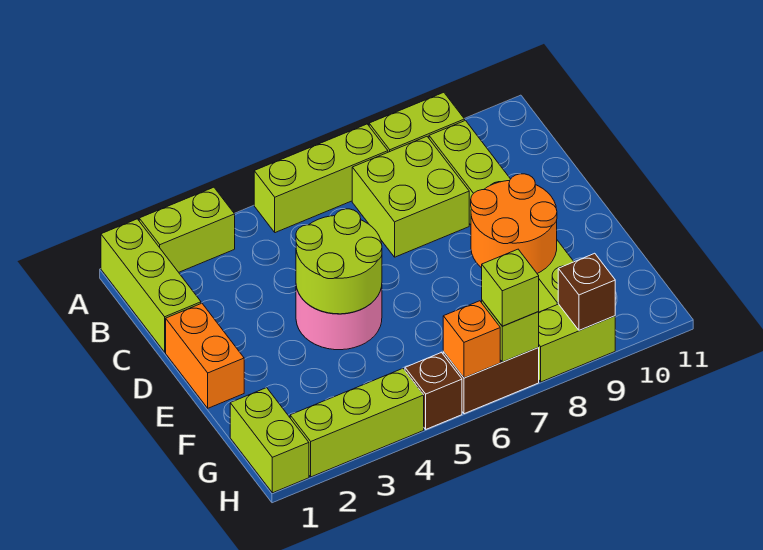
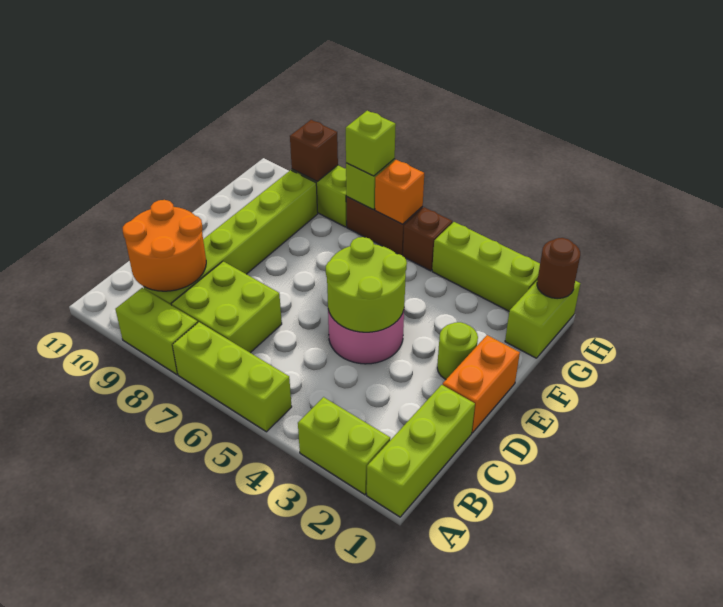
none -> lime round brick E2 level 1
orange round brick E8:F9 level 2 -> orange round brick B9:C10 level 2
none -> brown round brick H1 level 2

